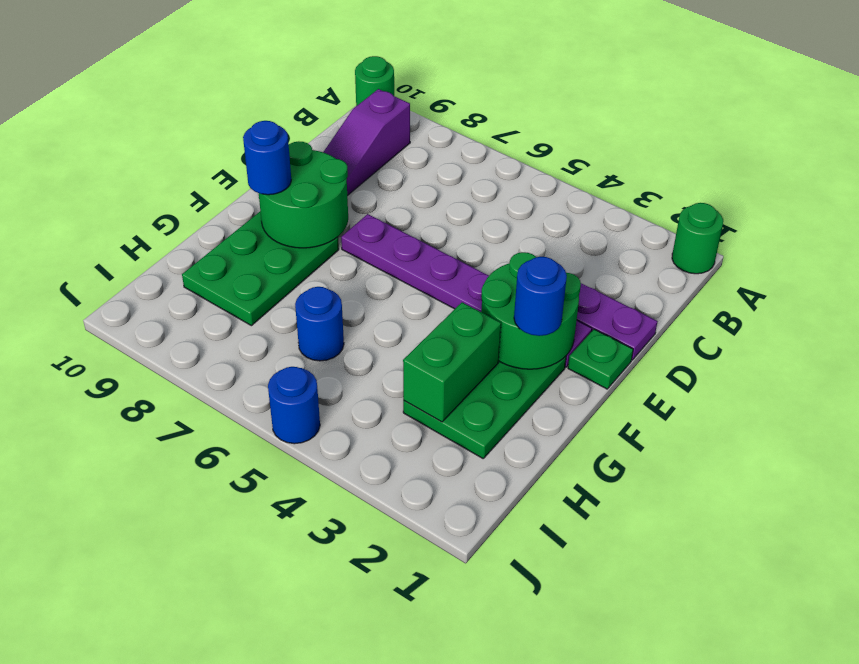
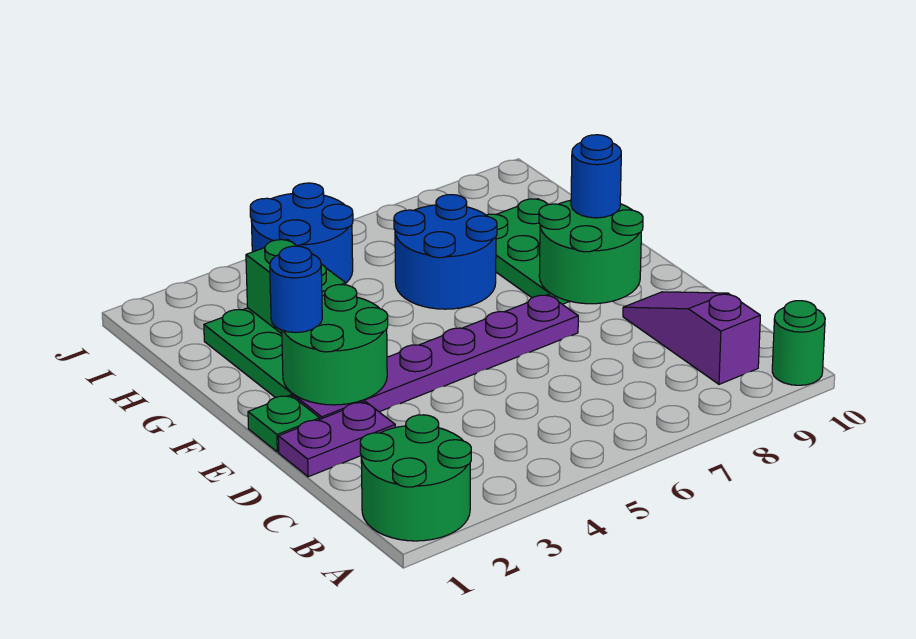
green round brick A1 level 1 -> green round brick A1:B2 level 1
blue round brick H6 level 1 -> blue round brick G6:H7 level 1
blue round brick J5 level 1 -> blue round brick I4:J5 level 1

